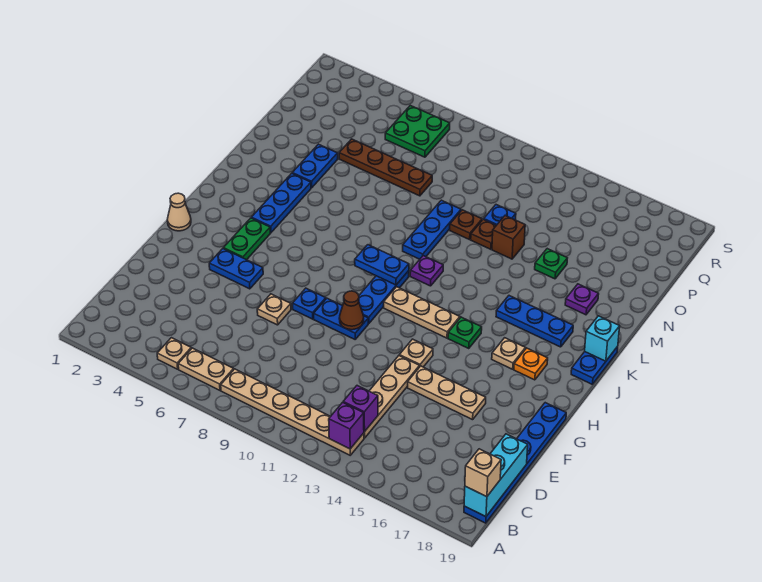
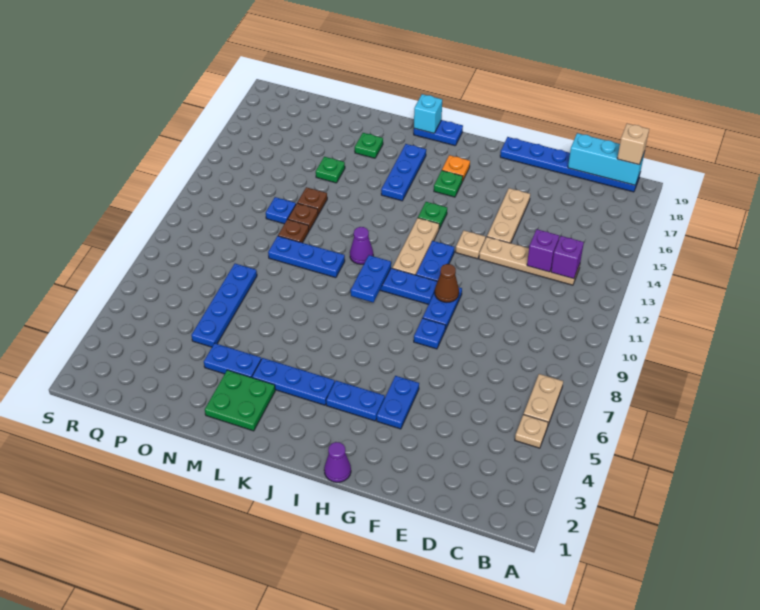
tan plate B8:B13 level 1 -> none
purple brick B13 level 2 -> purple brick D13 level 2
tan plate F7 level 1 -> none
tan cone H1 level 1 -> purple cone H1 level 1
green plate H4:I4 level 1 -> blue plate H4:I4 level 1
none -> blue plate H11:H12 level 1
tan plate I16 level 1 -> green plate I16 level 1
purple plate K11 level 1 -> purple cone K11 level 1
purple plate M17 level 1 -> green plate M17 level 1
brown brick N13 level 1 -> brown plate N13 level 1
brown plate O5:O8 level 1 -> blue plate O5:O8 level 1
green plate Q6:R7 level 1 -> green plate L2:M3 level 1

